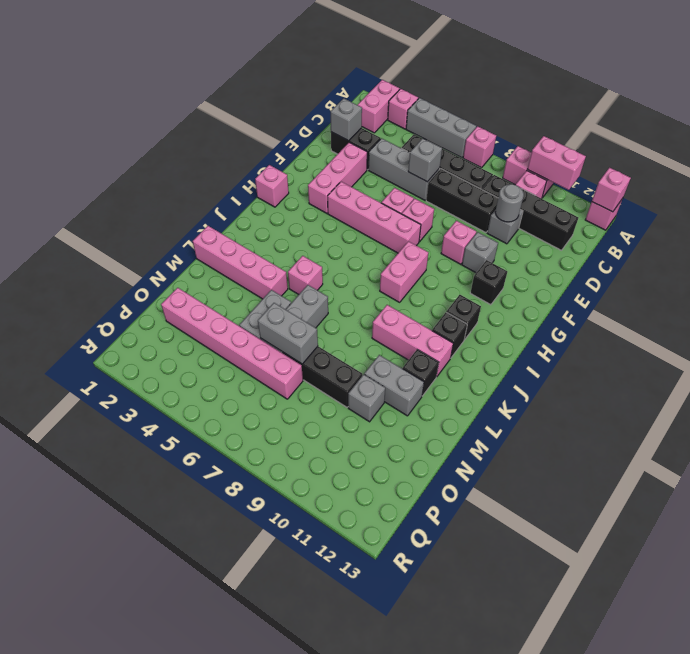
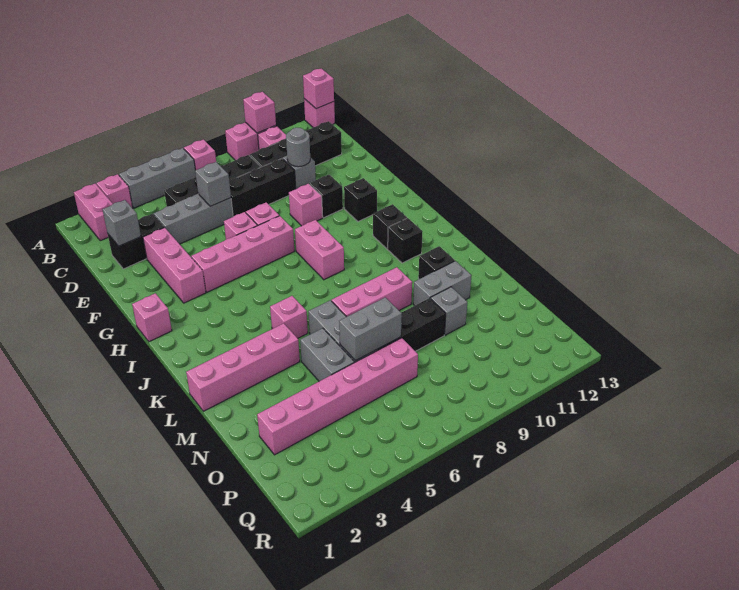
pink brick A10:A11 level 2 -> pink brick A10 level 2
grey brick F10 level 1 -> black brick F10 level 1
pink brick K9:K11 level 1 -> pink brick L7:L9 level 1

